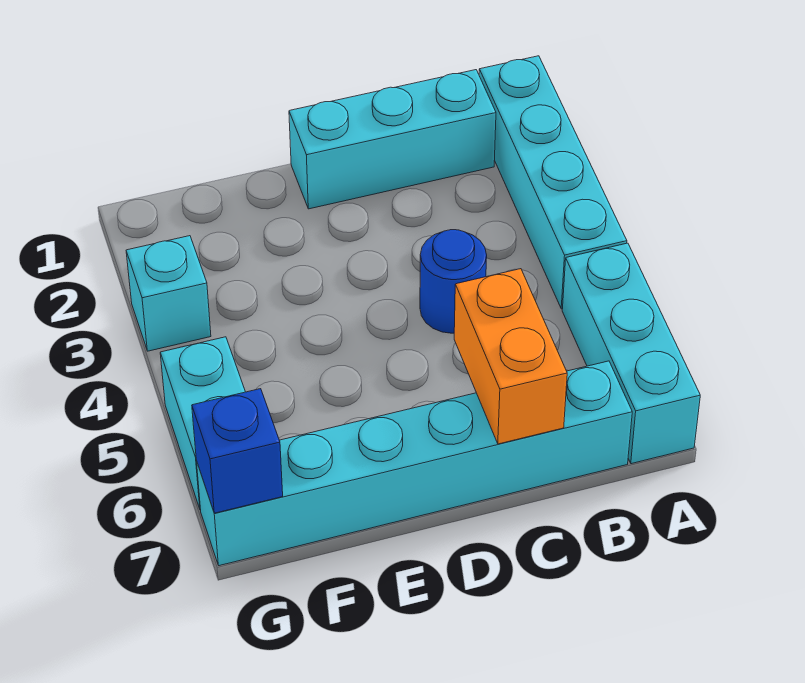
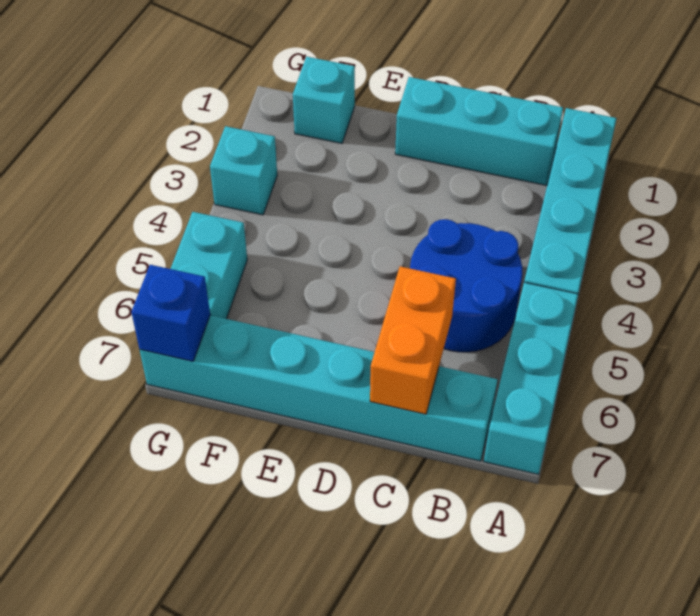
blue round brick C4 level 1 -> blue round brick B4:C5 level 1
none -> cyan brick F1 level 1

